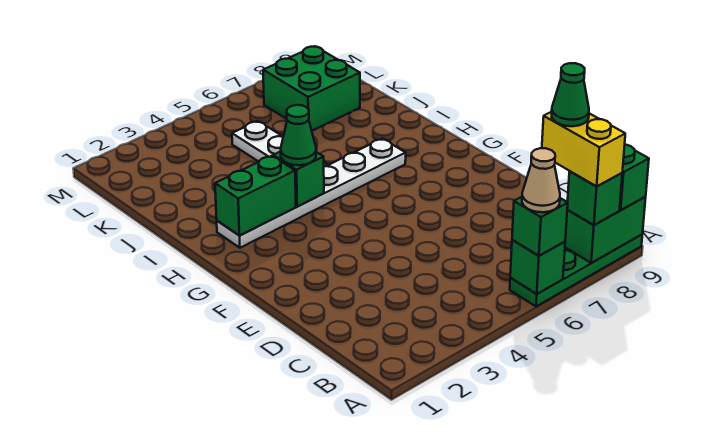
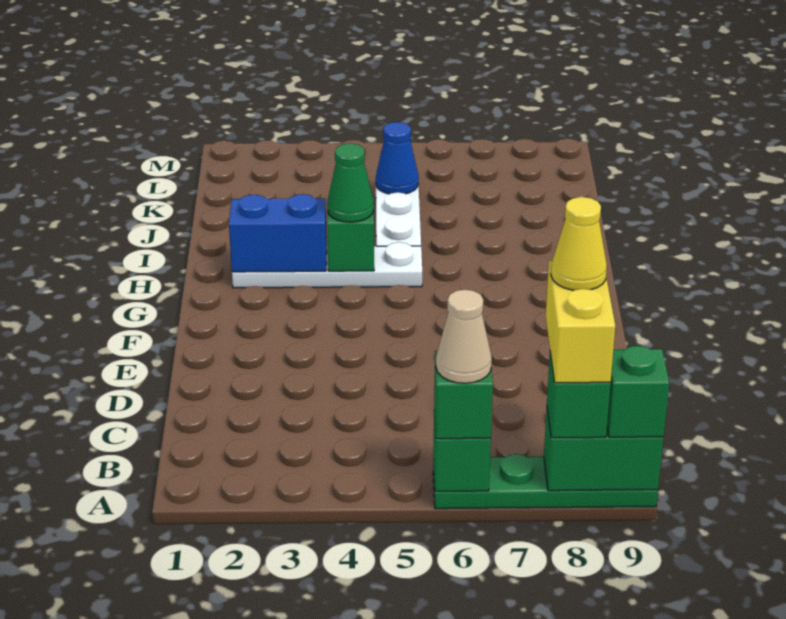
green cone B8 level 5 -> yellow cone B8 level 5
white plate H2:H7 level 1 -> white plate H2:H5 level 1
green brick H2:H3 level 2 -> blue brick H2:H3 level 2
none -> blue cone K5 level 2
green brick K7:L8 level 1 -> none

